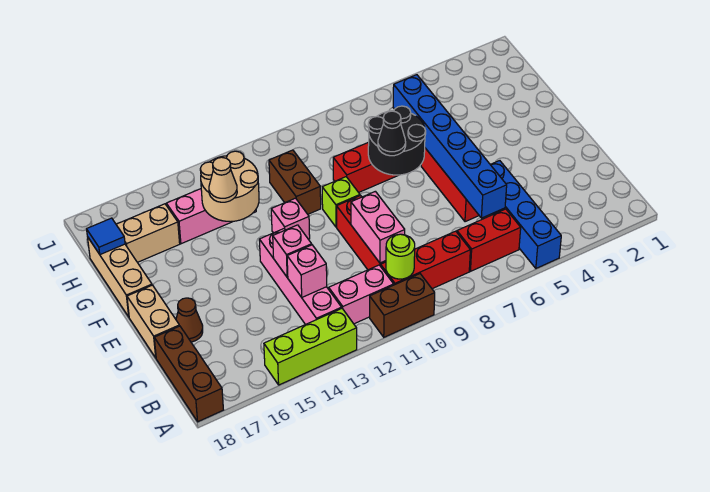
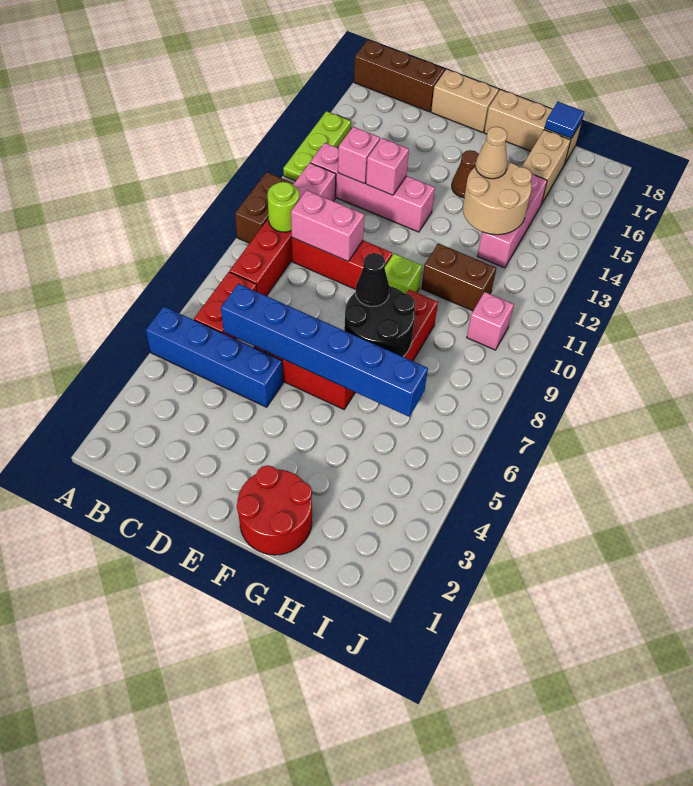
lime brick A13:A15 level 1 -> lime plate A13:A15 level 1
brown cone D17 level 1 -> brown cone F15 level 1
none -> red round brick F1:G2 level 1
pink brick F12 level 1 -> pink brick I10 level 1

